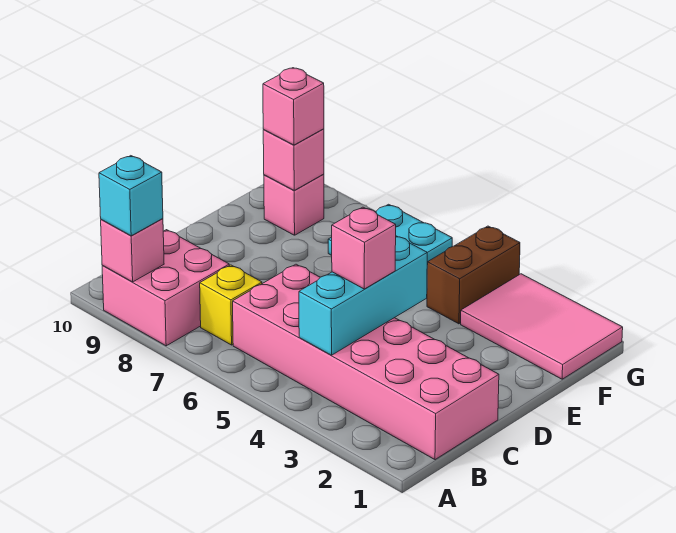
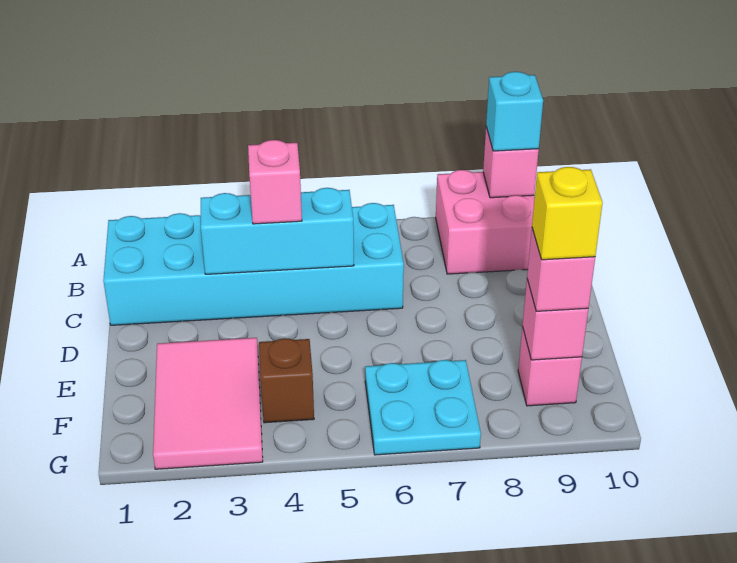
pink brick B1:C6 level 1 -> cyan brick B1:C6 level 1
cyan brick B4:D4 level 2 -> cyan brick C3:C5 level 2
yellow brick B7 level 1 -> yellow brick F9 level 4
pink tile F1:G3 level 1 -> pink tile E2:G3 level 1
brown brick F4:G4 level 1 -> brown brick F4 level 1

